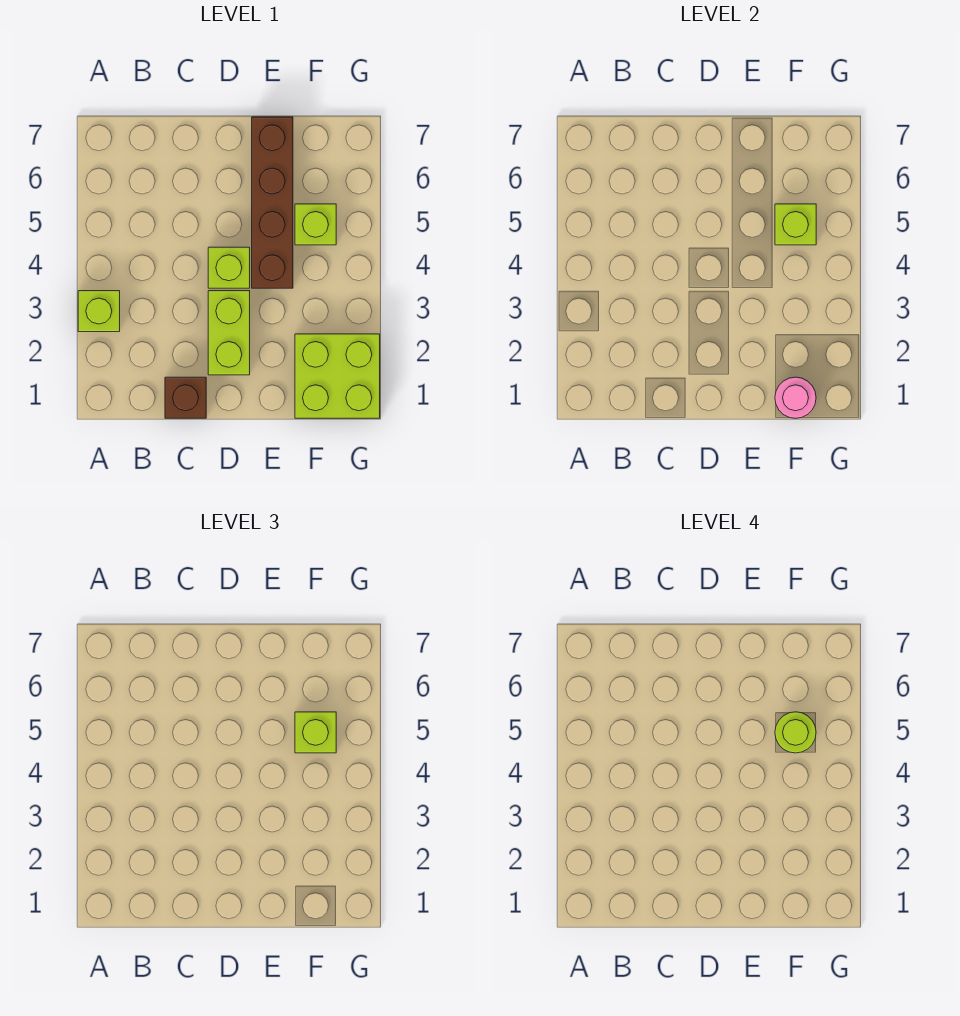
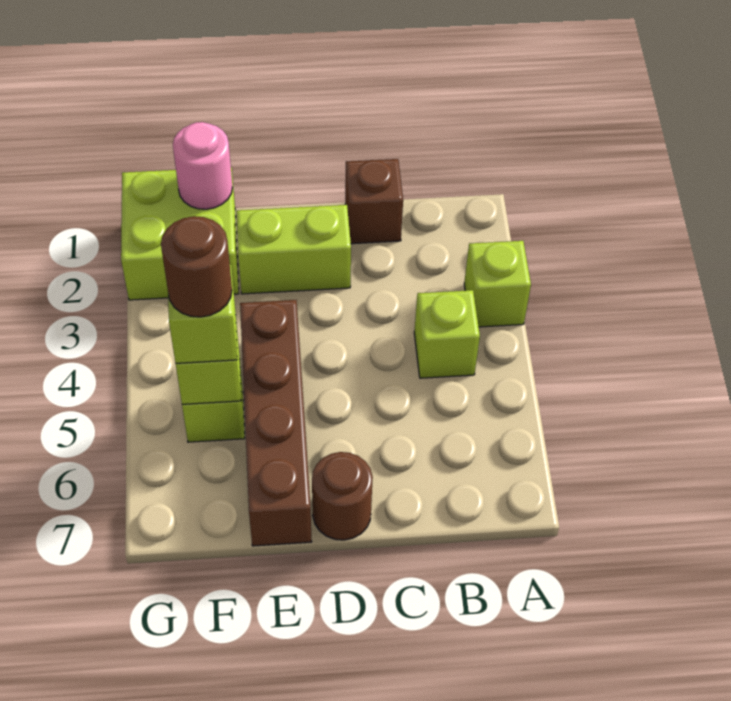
lime brick D2:D3 level 1 -> lime brick D2:E2 level 1
lime brick D4 level 1 -> lime brick B4 level 1
none -> brown round brick D7 level 1
lime round brick F5 level 4 -> brown round brick F5 level 4

